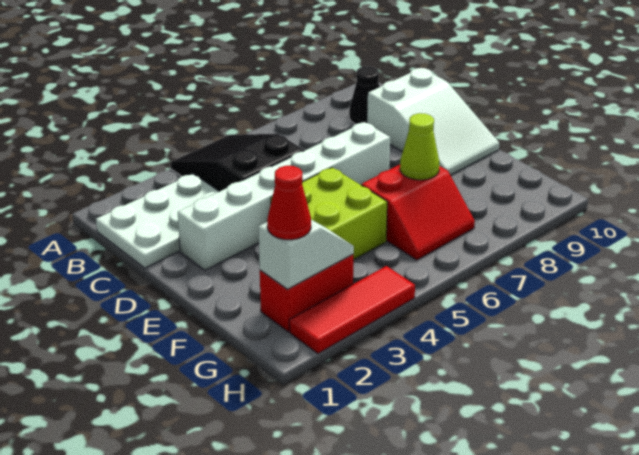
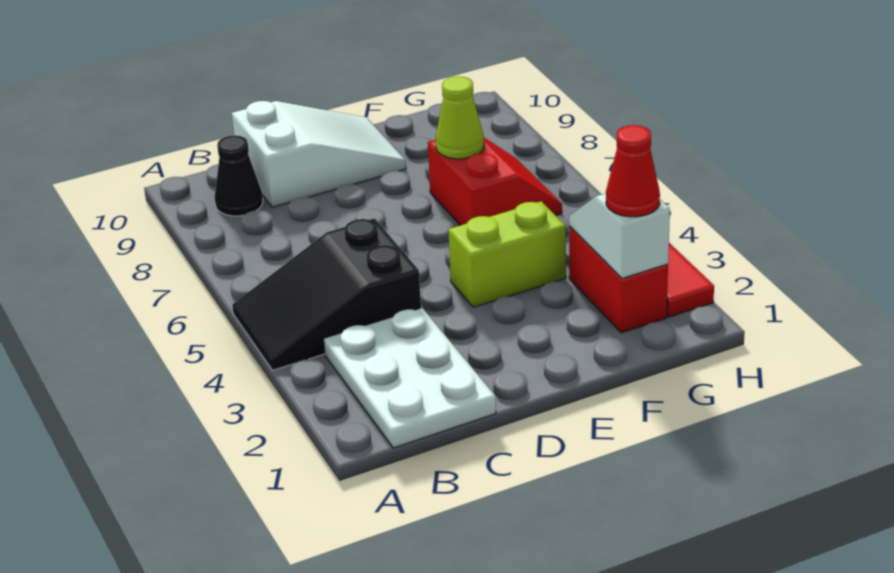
white brick D2:D7 level 1 -> none
lime brick E4:F5 level 1 -> lime brick E4:F4 level 1

